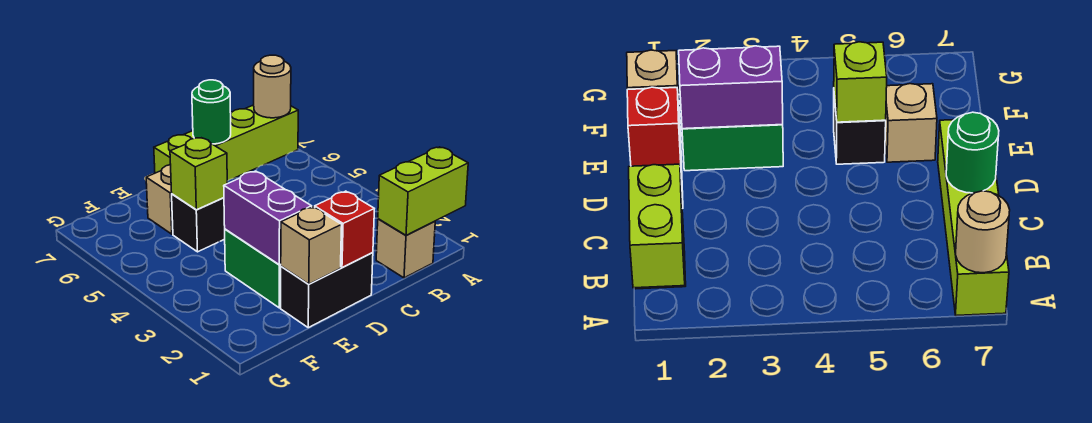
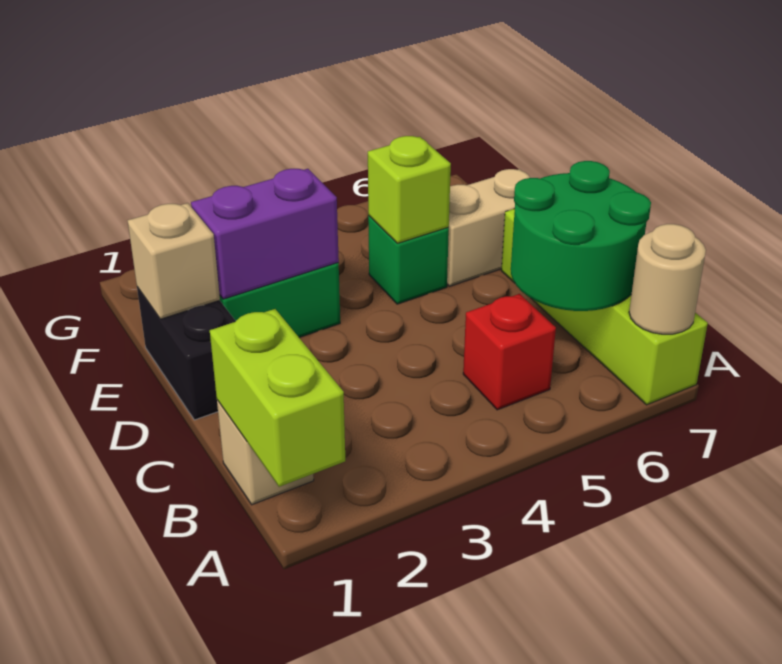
green round brick C7 level 2 -> green round brick B6:C7 level 2
red brick D1 level 2 -> red brick B5 level 1
black brick E5 level 1 -> green brick E5 level 1
tan brick E6 level 1 -> tan brick E6:E7 level 1

